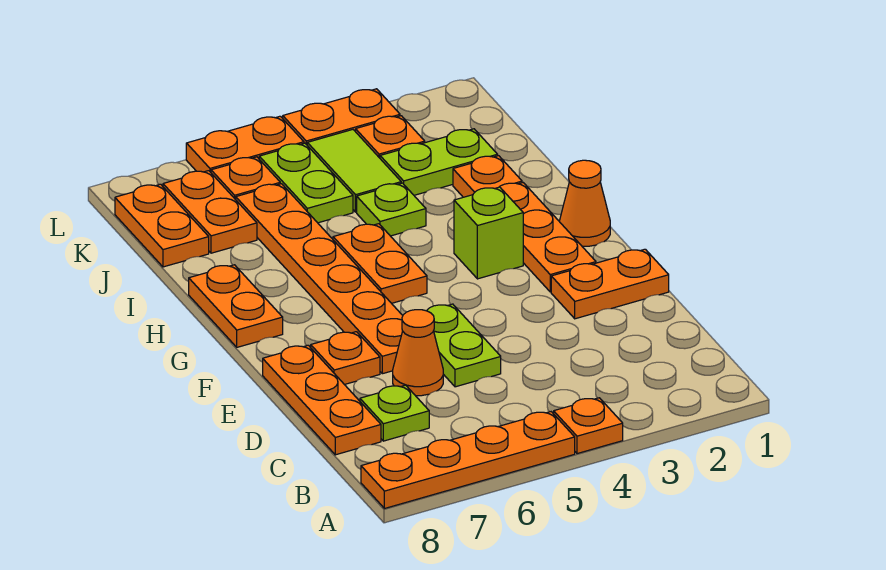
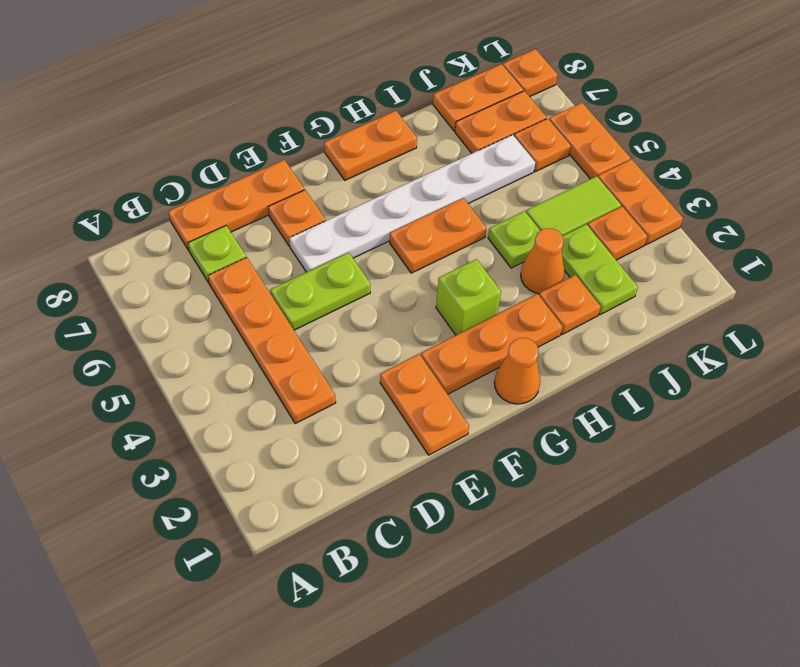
orange plate A4 level 1 -> orange plate L8 level 1
orange plate A5:A8 level 1 -> orange plate C3:C6 level 1
orange cone D6 level 1 -> orange cone I3 level 1
orange plate E6:J6 level 1 -> white plate E6:J6 level 1
lime plate J5:K5 level 1 -> none

